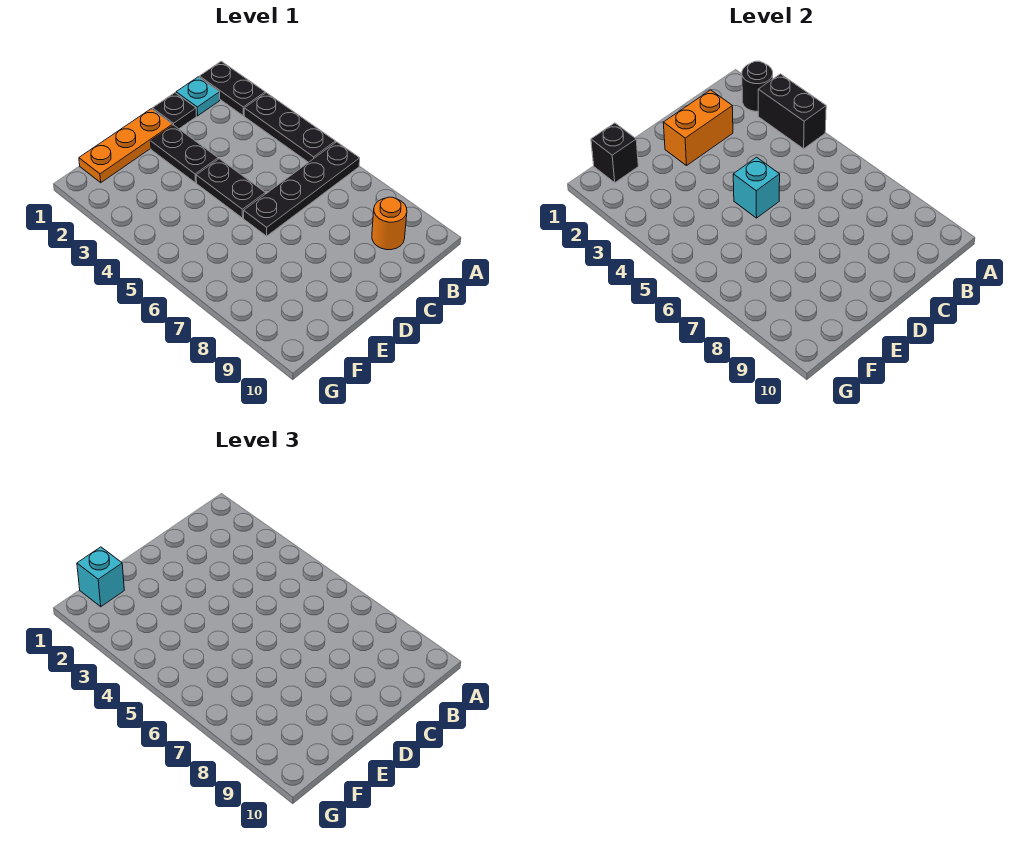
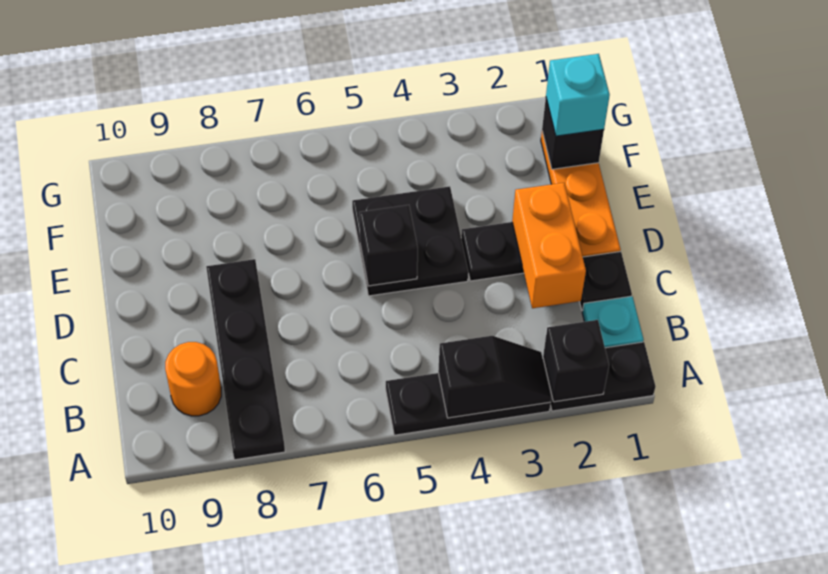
black round brick A2 level 2 -> black brick A2 level 2
black brick A3:A4 level 2 -> black slope A3:A4 level 2 top 4
black plate A6:D6 level 1 -> black plate A8:D8 level 1
black plate D4:D5 level 1 -> black plate D4:E5 level 1
cyan brick D5 level 2 -> black brick D5 level 2

